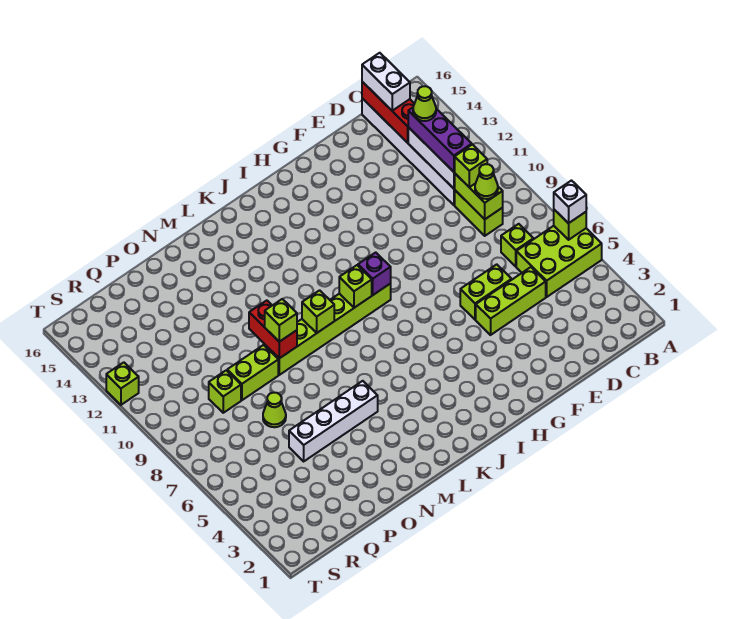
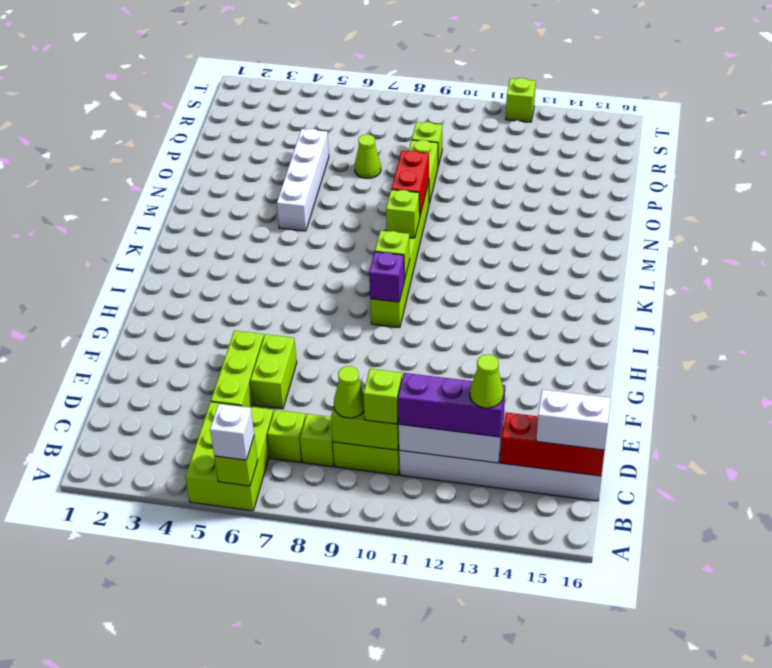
red brick N9:N10 level 2 -> red brick M9:N9 level 2
lime brick N9 level 3 -> lime brick C8 level 1

